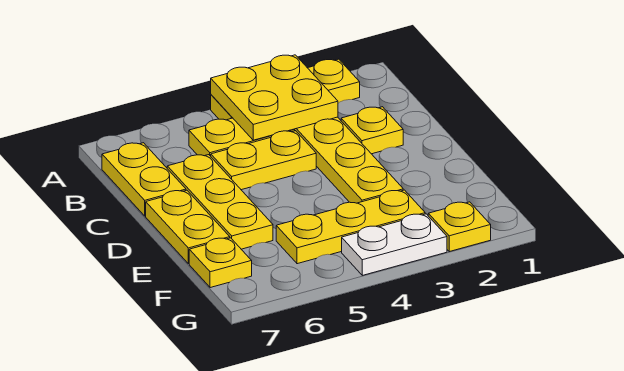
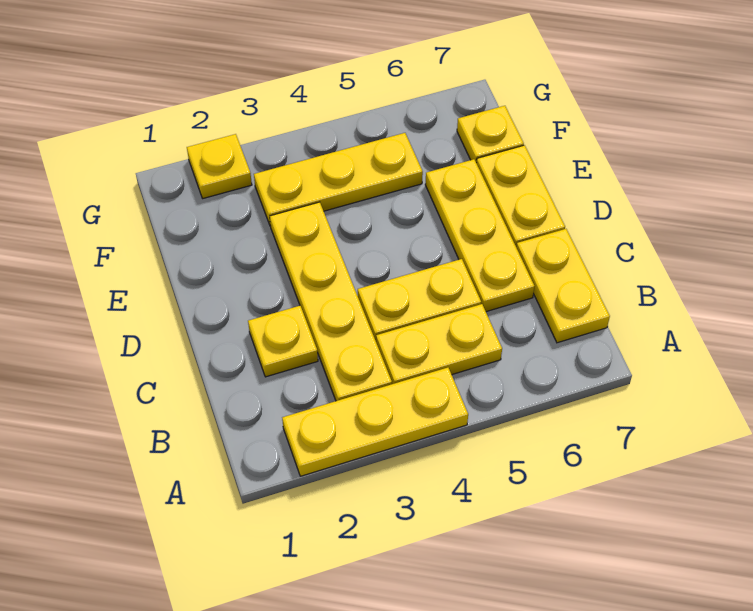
yellow plate A3:B4 level 2 -> none
white plate G3:G4 level 1 -> none

